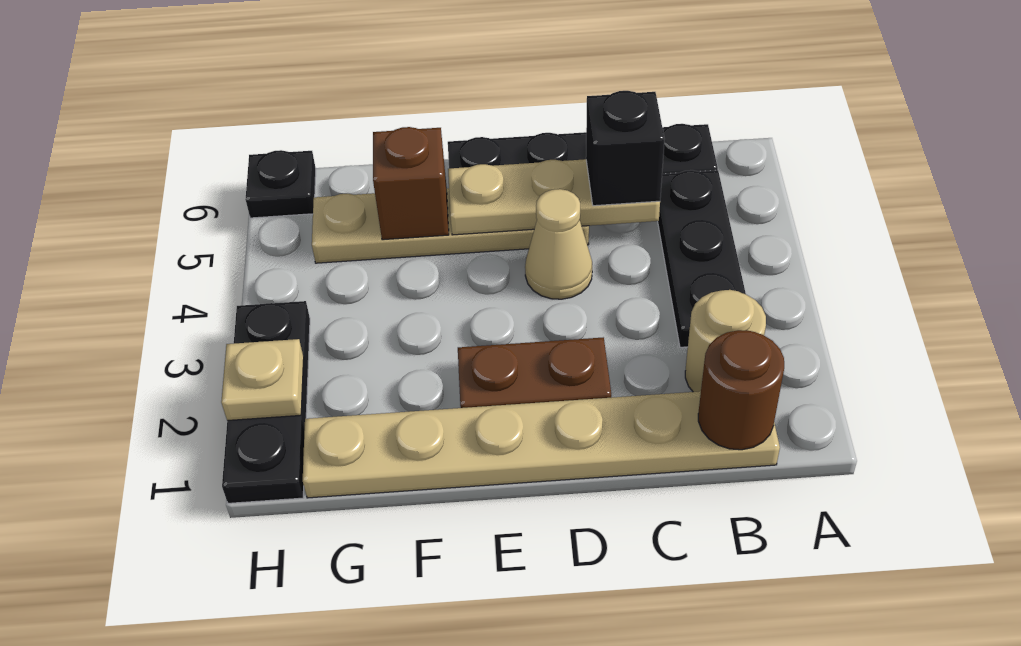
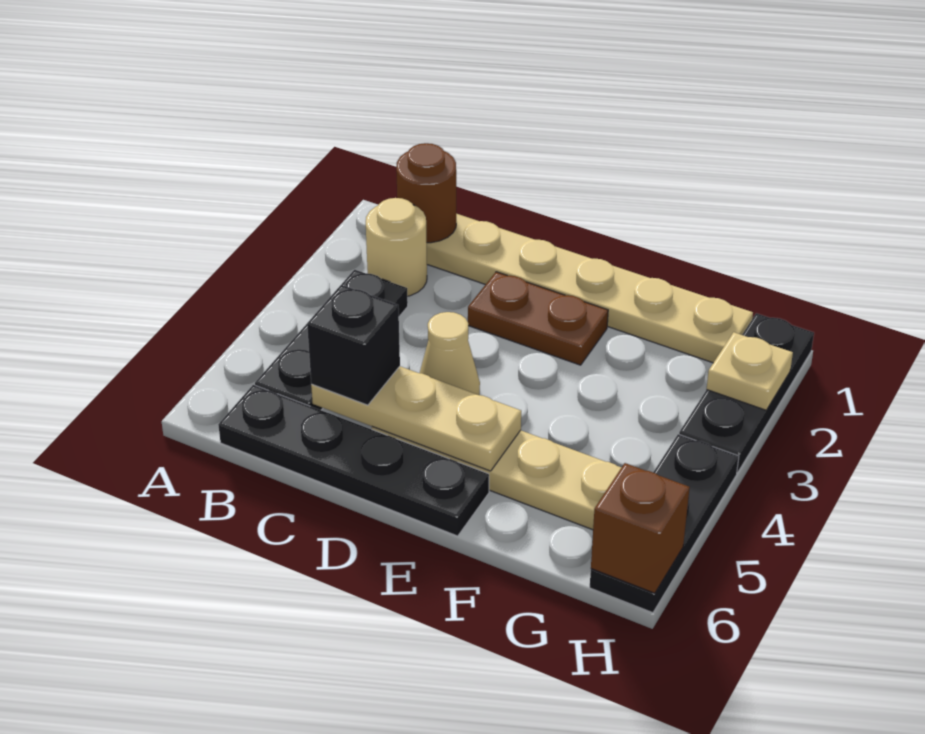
brown brick F5 level 2 -> brown brick H6 level 2
black plate H6 level 1 -> black plate H4:H6 level 1

